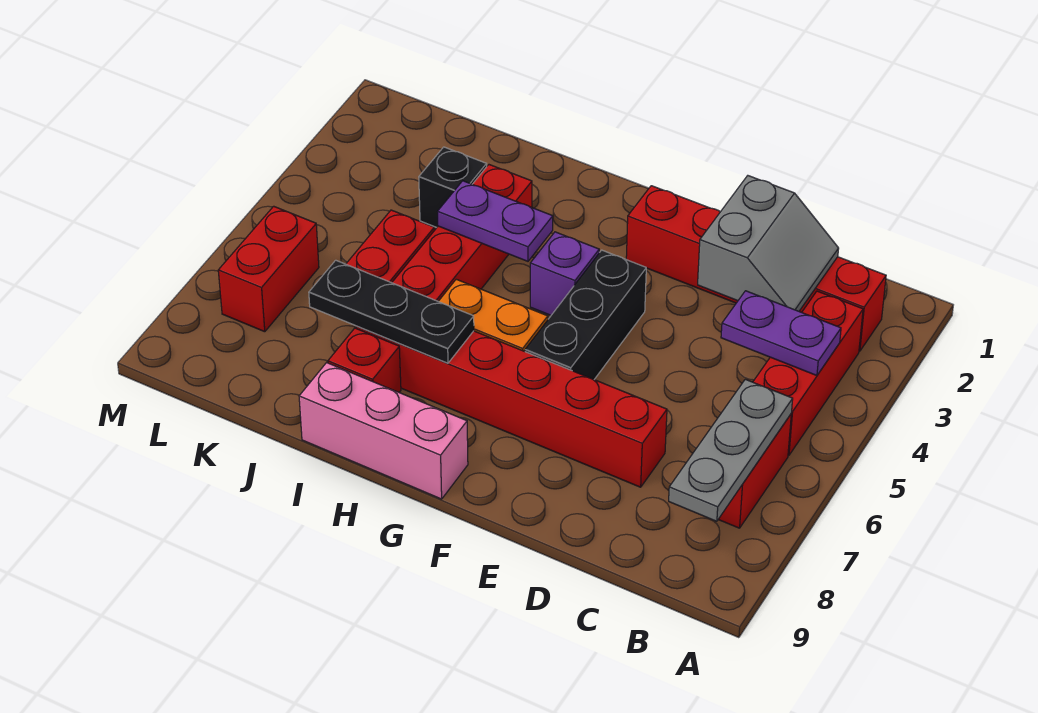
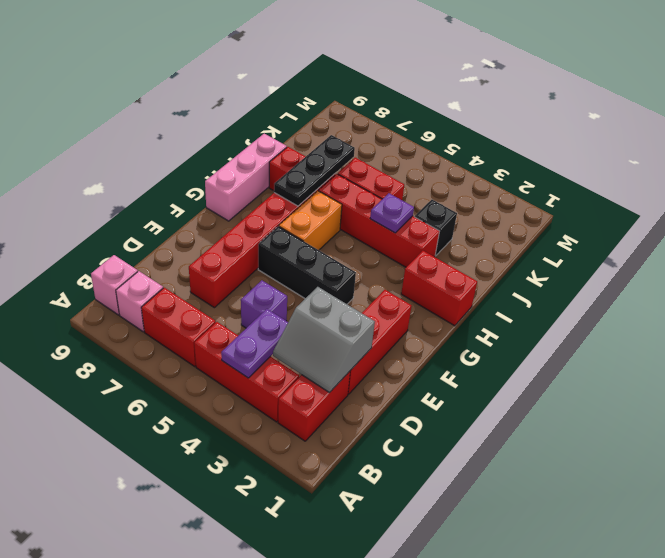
grey plate B6:B8 level 2 -> none
none -> pink brick B8 level 1
none -> pink brick B9 level 1
purple brick G4 level 1 -> purple brick D5 level 1
purple plate H4:I4 level 2 -> purple plate I4 level 2
red brick L6:L7 level 1 -> red brick H1:H2 level 1

